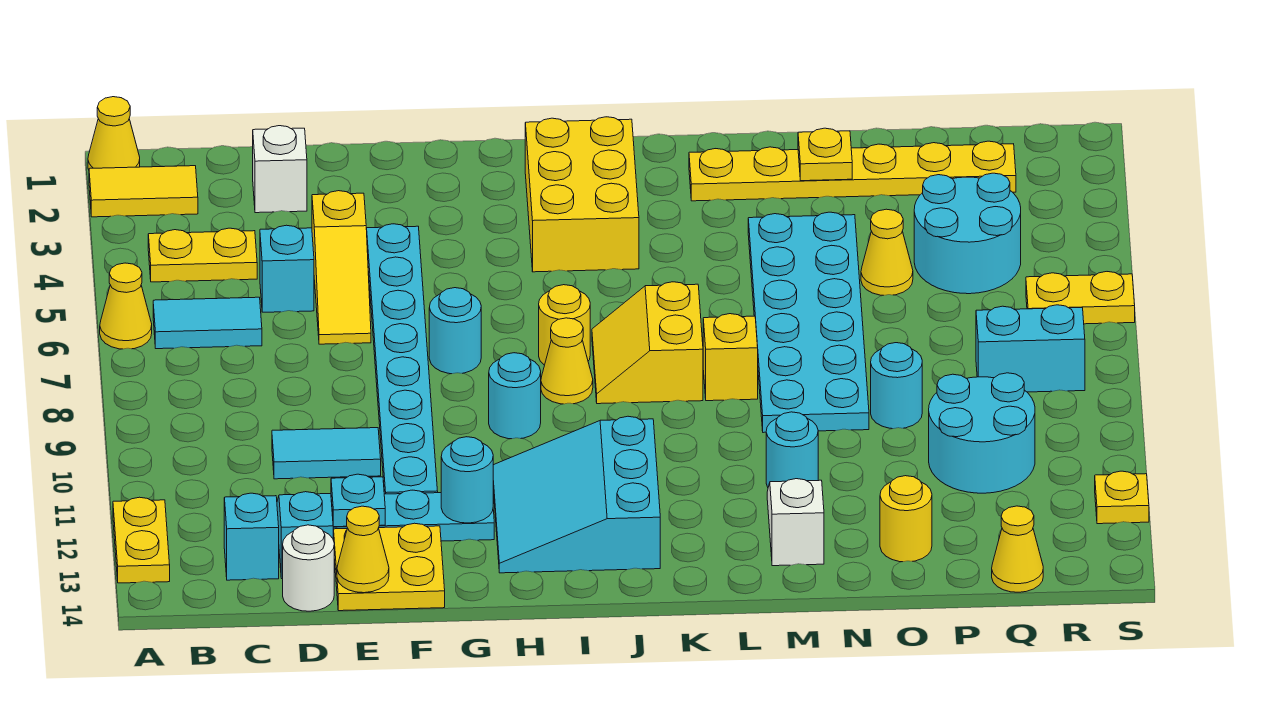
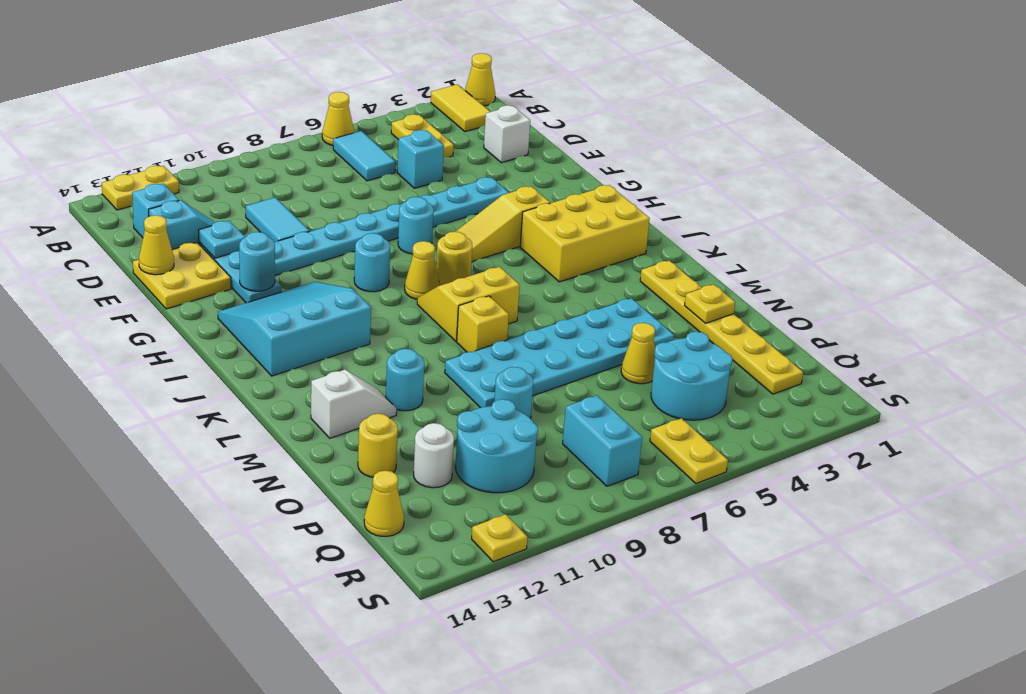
white round brick D14 level 1 -> white round brick P12 level 1
yellow slope E4:E6 level 1 top 4 -> yellow slope H4:H6 level 1 top 4

